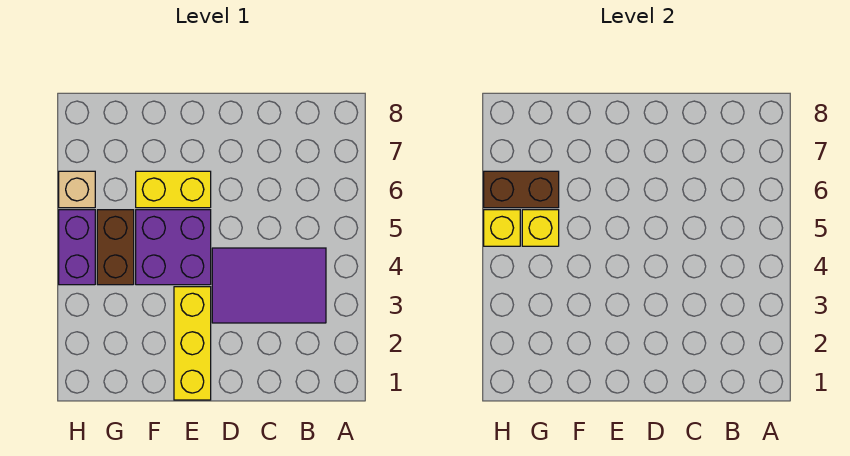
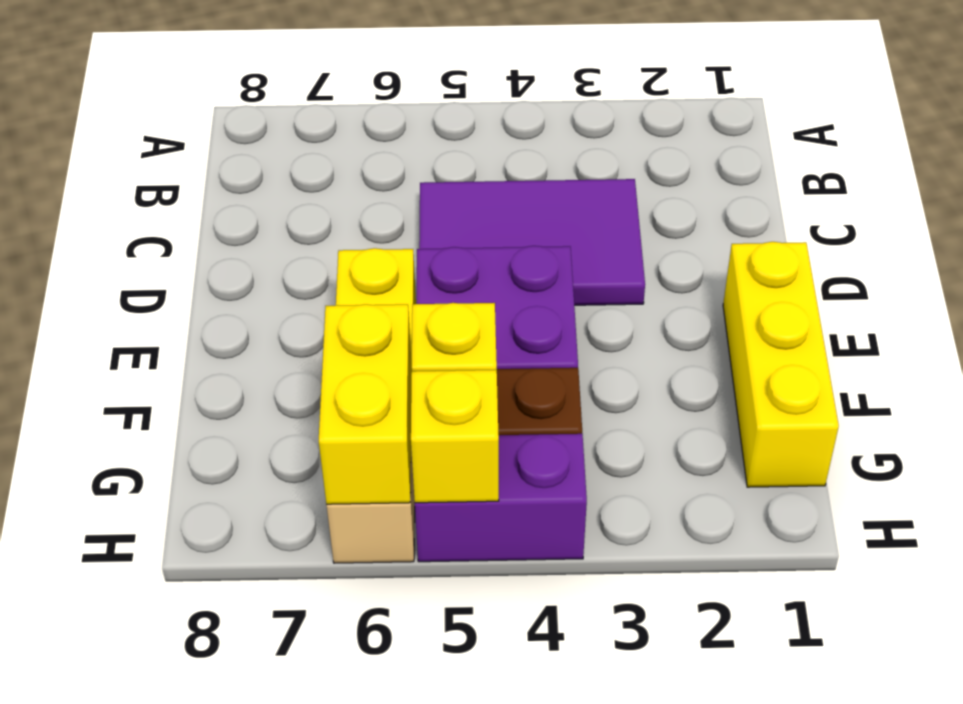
purple tile B3:D4 level 1 -> purple tile C3:D5 level 1
yellow brick E1:E3 level 1 -> yellow brick E1:G1 level 1
brown brick G6:H6 level 2 -> yellow brick G6:H6 level 2

